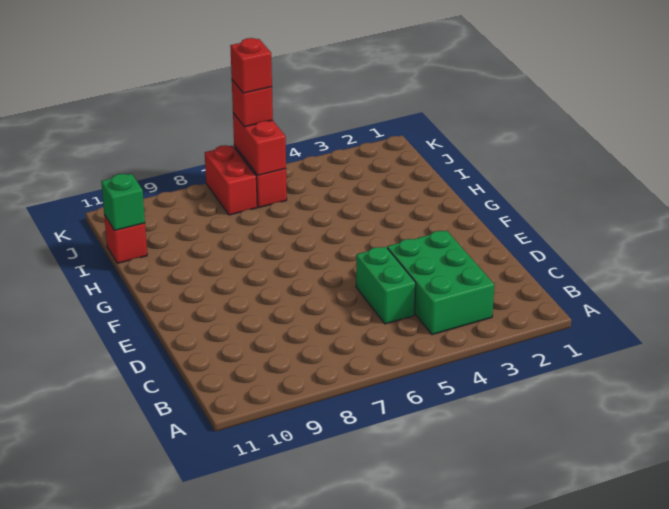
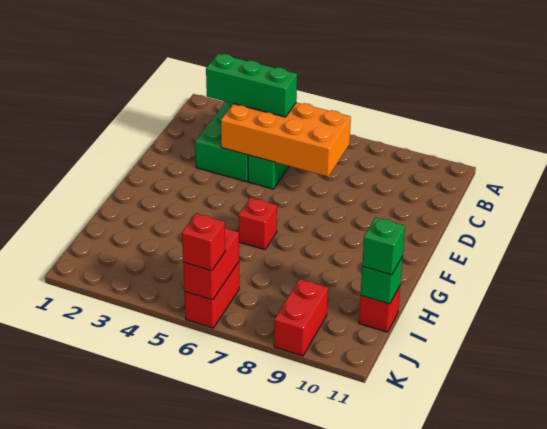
none -> green brick C3:C5 level 3
none -> orange brick C4:D7 level 2
none -> green brick I11 level 3
red brick J7:K7 level 1 -> red brick J9:K9 level 1
red brick K6 level 4 -> red brick G6 level 1

